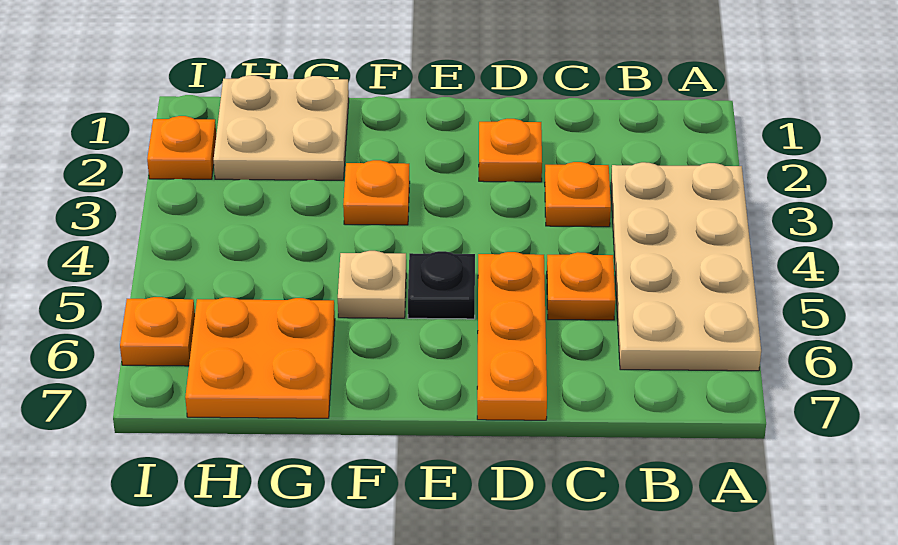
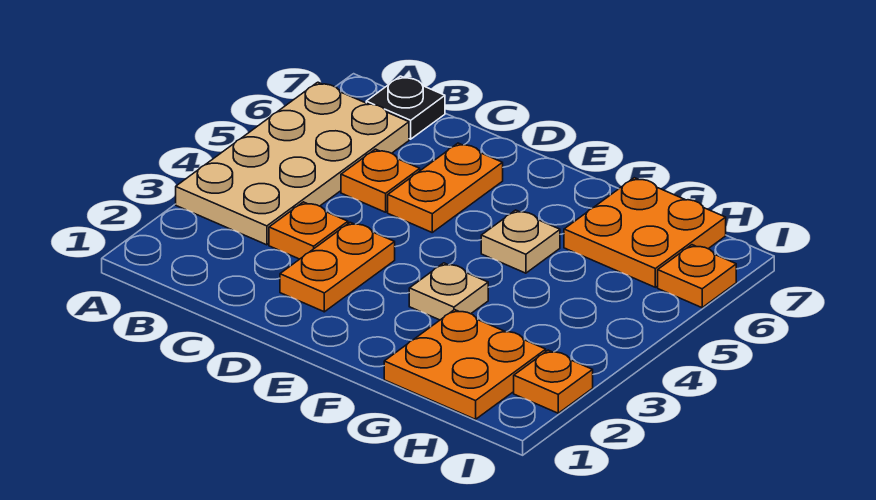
orange plate D2 level 1 -> orange plate D2:D3 level 1
orange plate D5:D7 level 1 -> orange plate D5:D6 level 1
black plate E5 level 1 -> black plate B7 level 1
orange plate F3 level 1 -> tan plate F3 level 1
tan plate G1:H2 level 1 -> orange plate G1:H2 level 1

